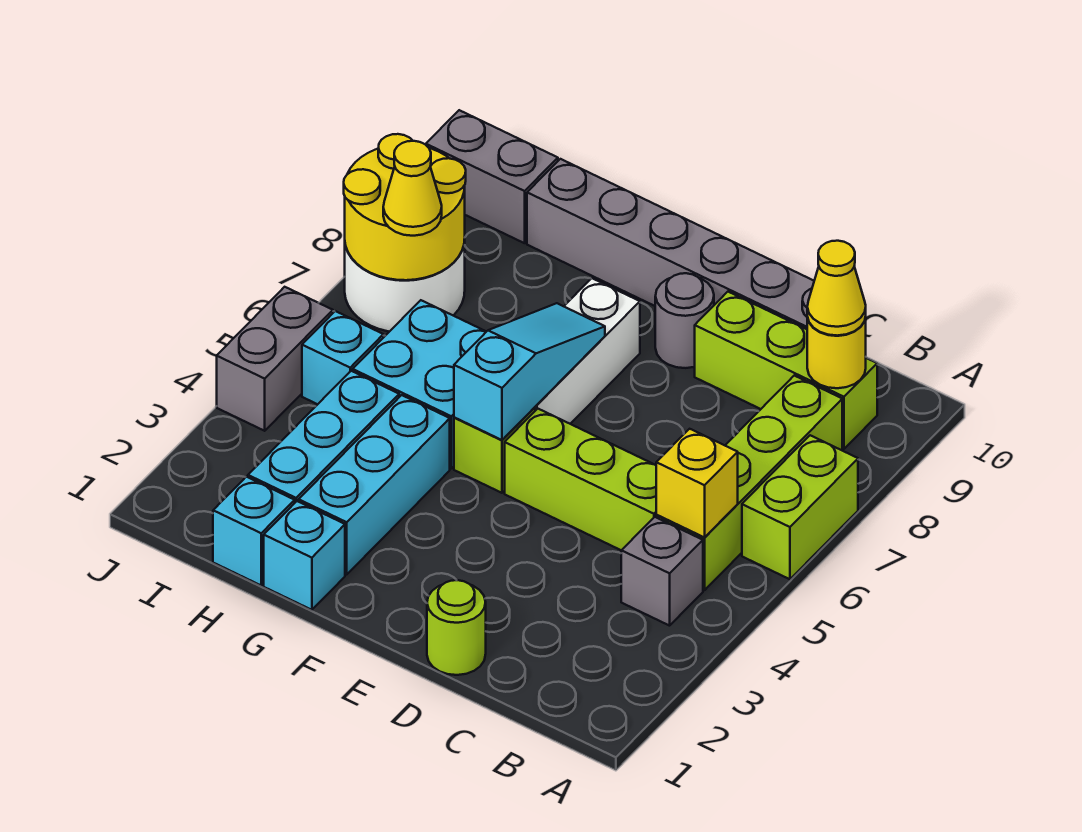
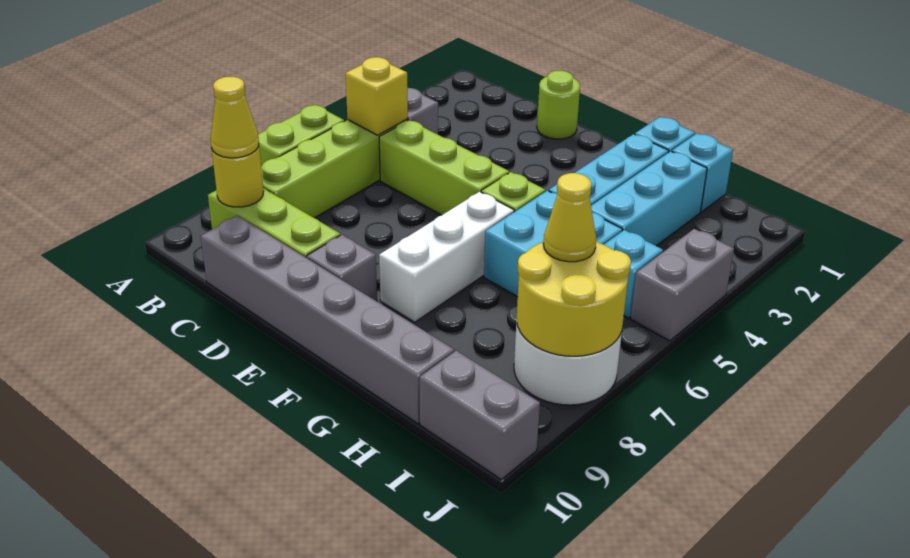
grey round brick E9 level 1 -> grey brick E9 level 1
cyan slope F5:F7 level 2 top 5 -> none

